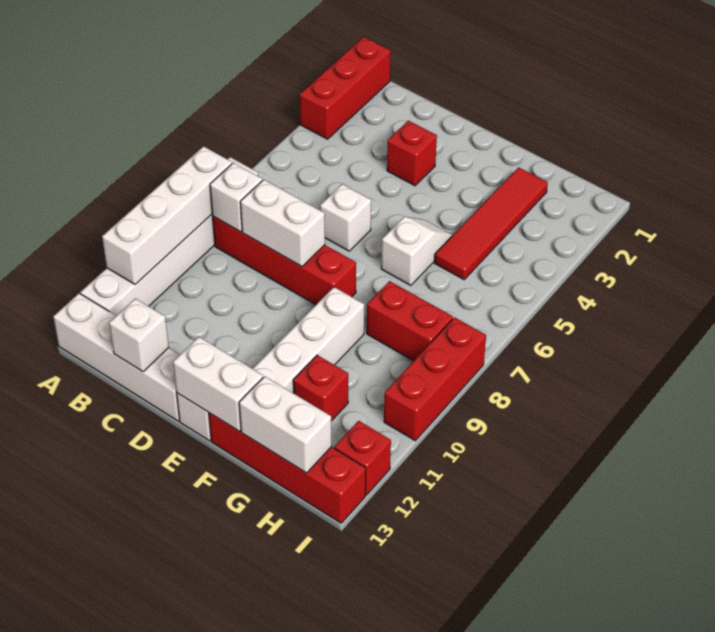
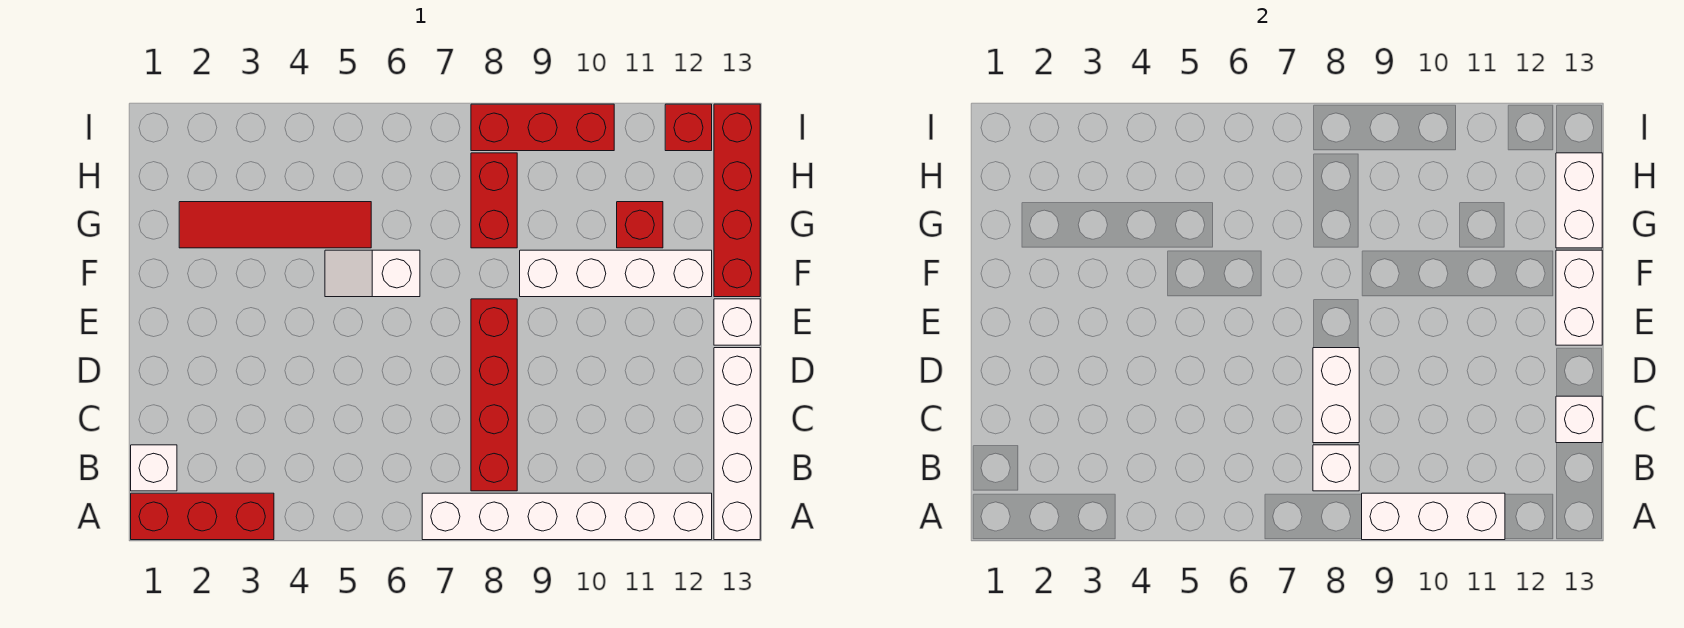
white brick A8:A11 level 2 -> white brick A9:A11 level 2
red brick D3 level 1 -> none
white brick D6 level 1 -> white brick B1 level 1

